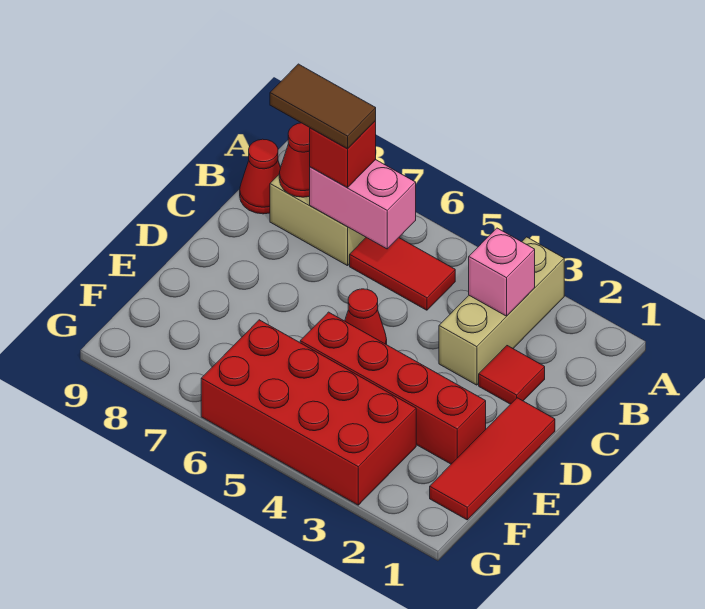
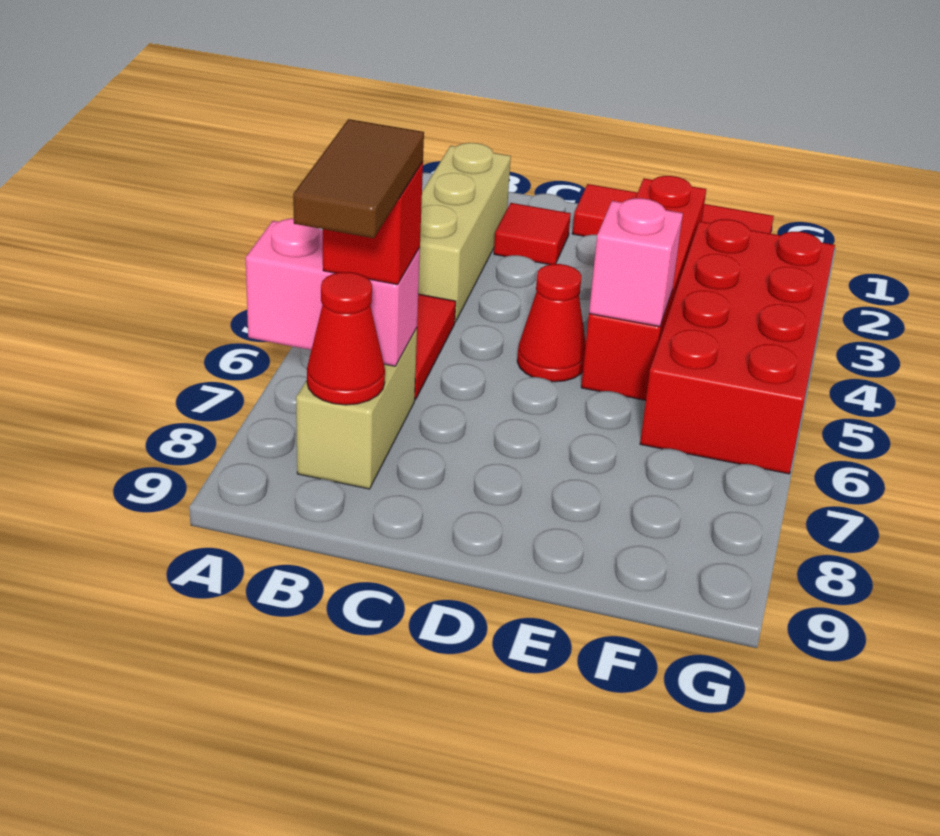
tan brick A3:C3 level 1 -> tan brick B2:B4 level 1
pink brick B3 level 2 -> pink brick E5 level 2
pink brick B6:B7 level 2 -> pink brick A7:B7 level 2
red cone B9 level 1 -> none

